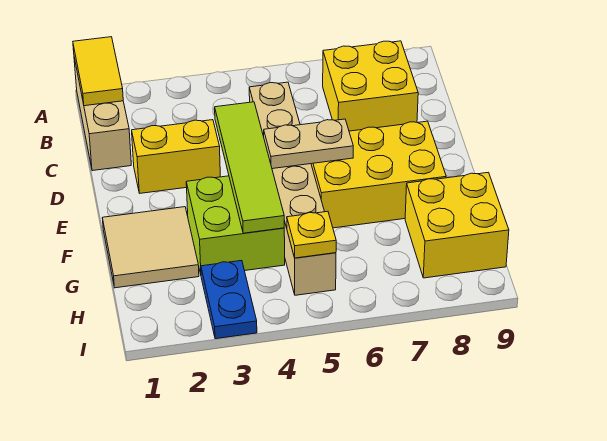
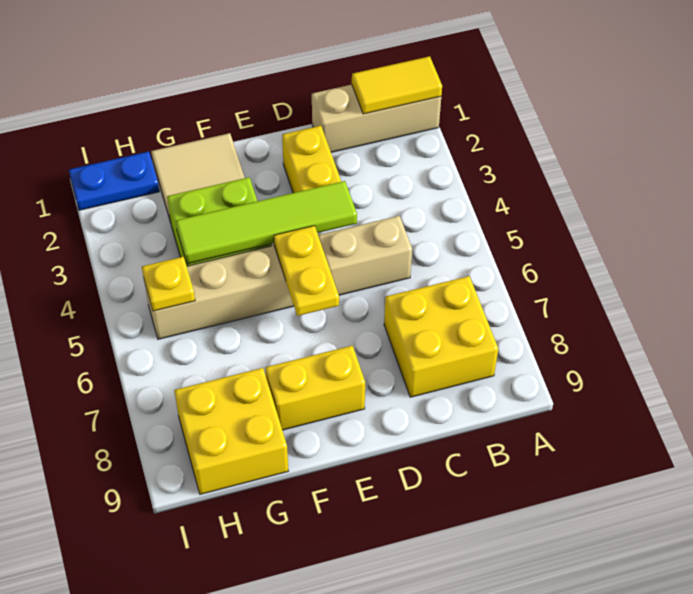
tan plate E5:E6 level 2 -> yellow plate E5:E6 level 2
yellow brick E6:F8 level 1 -> yellow brick E8:F8 level 1
blue plate H3:I3 level 1 -> blue plate H1:I1 level 1

